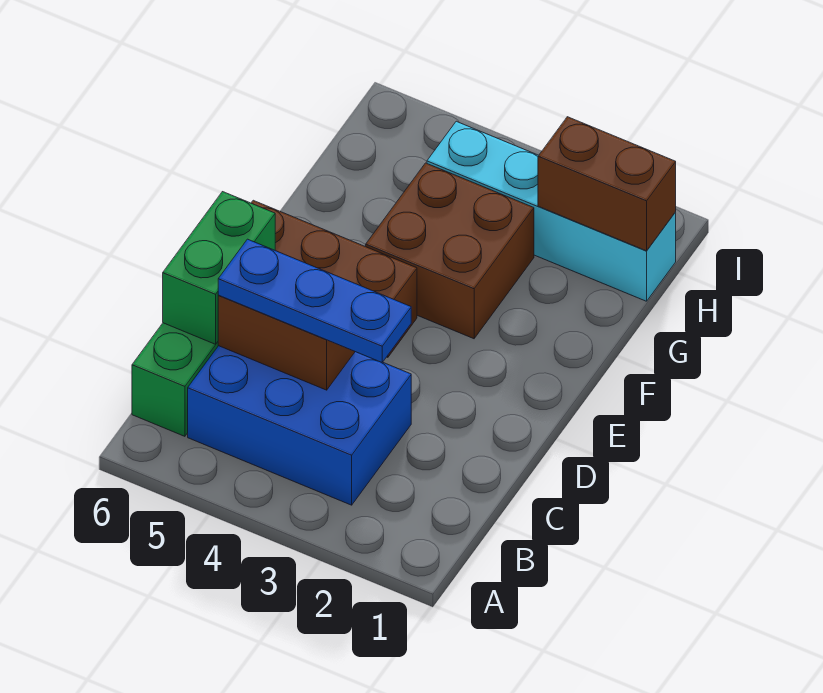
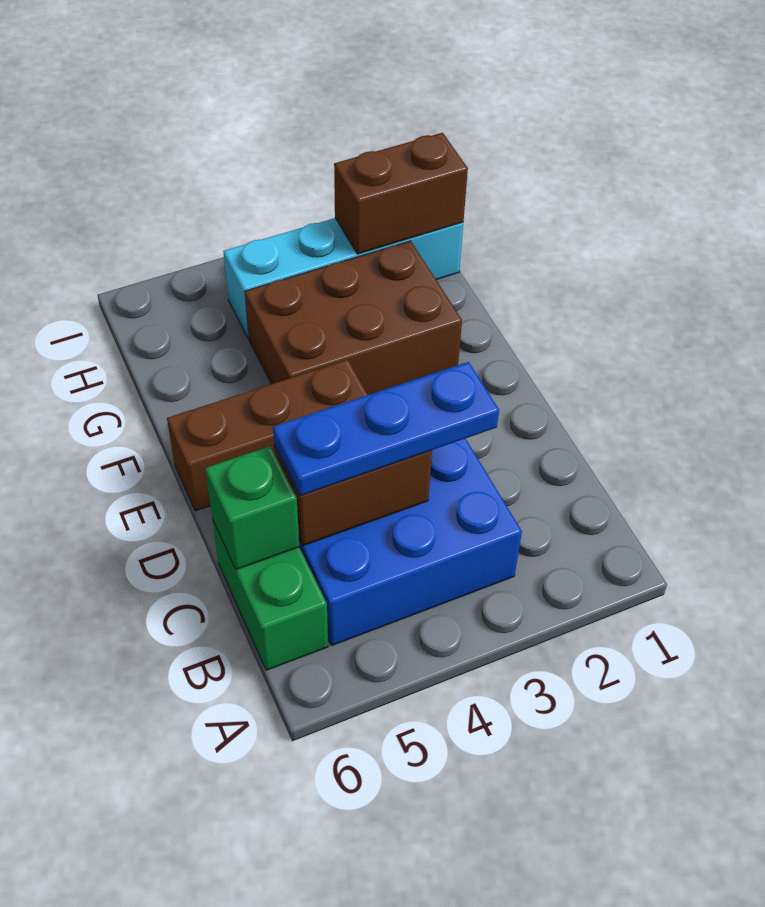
green brick C6:D6 level 2 -> green brick C6 level 2
brown brick F3:G4 level 1 -> brown brick F2:G4 level 1

